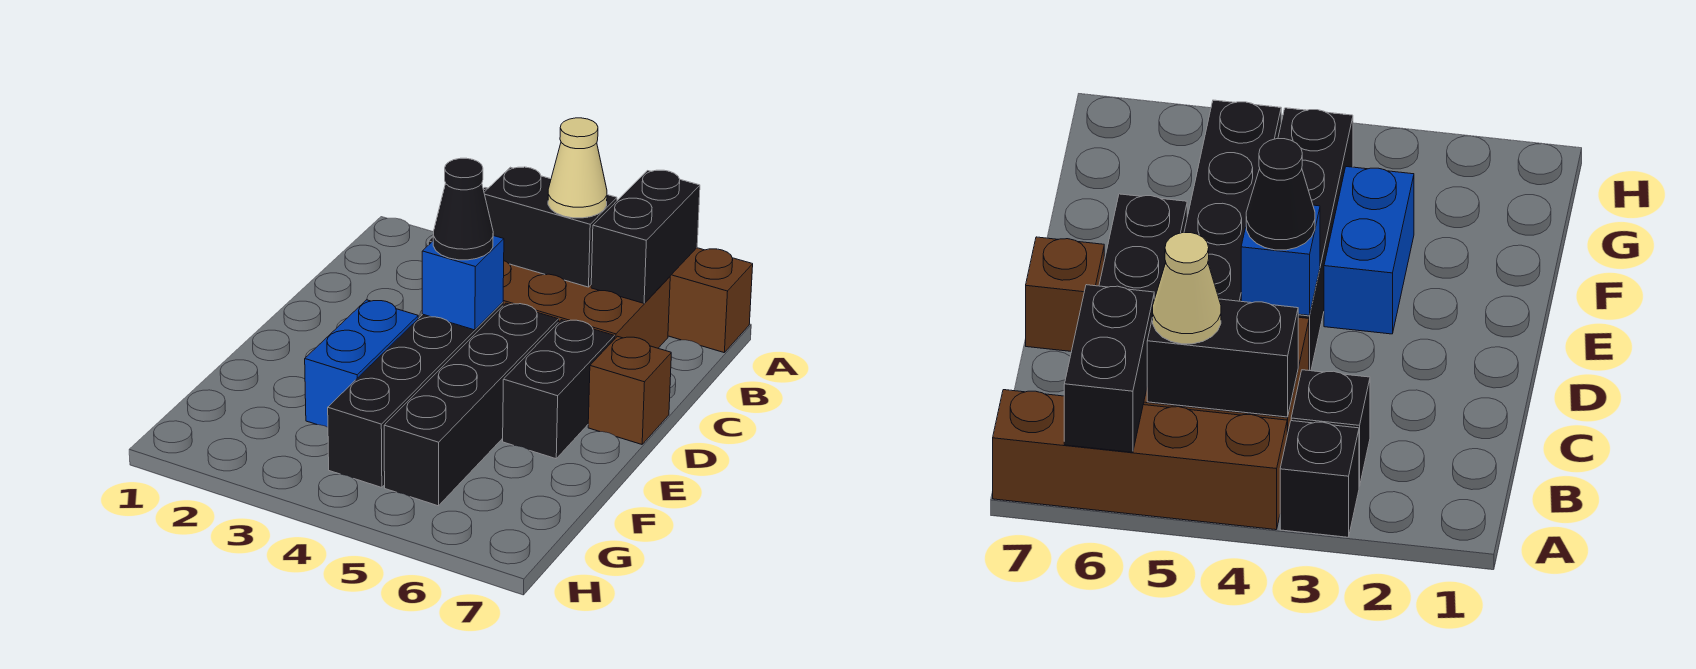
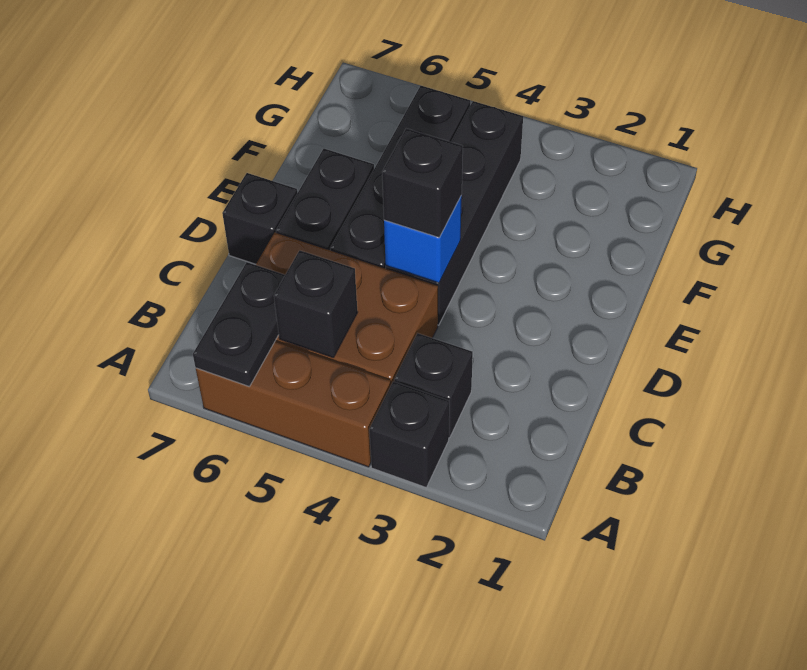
brown brick A4:A7 level 1 -> brown brick A4:A6 level 1
black brick A6:B6 level 2 -> black plate A6:B6 level 2
black brick B4:B5 level 2 -> black brick B5 level 2
tan cone B5 level 3 -> none
black cone D4 level 3 -> black brick D4 level 3
brown brick D7 level 1 -> black brick D7 level 1
blue brick E3:F3 level 1 -> none

